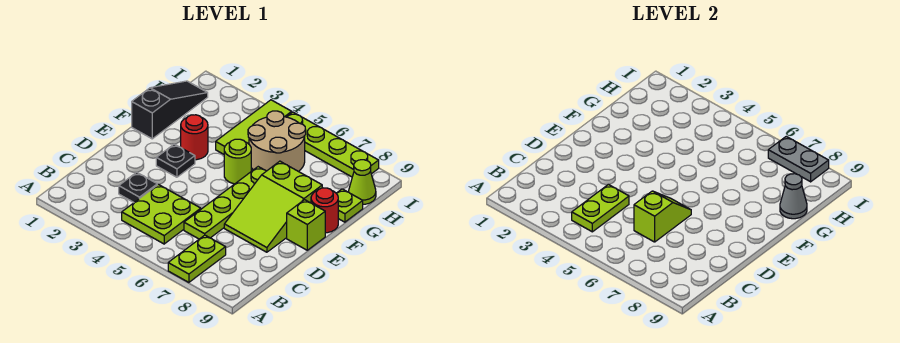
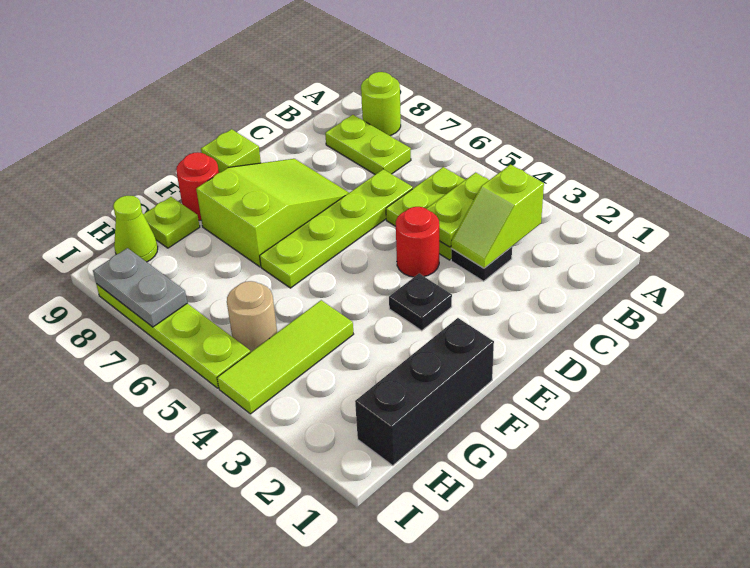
lime plate A7:B7 level 1 -> lime plate B7:B8 level 1
lime slope C6:D6 level 2 top C -> lime slope B3:C3 level 2 top B
black slope F1:H1 level 1 top F -> black brick F1:H1 level 1
red round brick F3 level 1 -> red round brick D4 level 1
lime round brick F5 level 1 -> lime round brick A8 level 1
tan round brick G5:H6 level 1 -> tan round brick H5 level 1
grey cone G9 level 2 -> none

